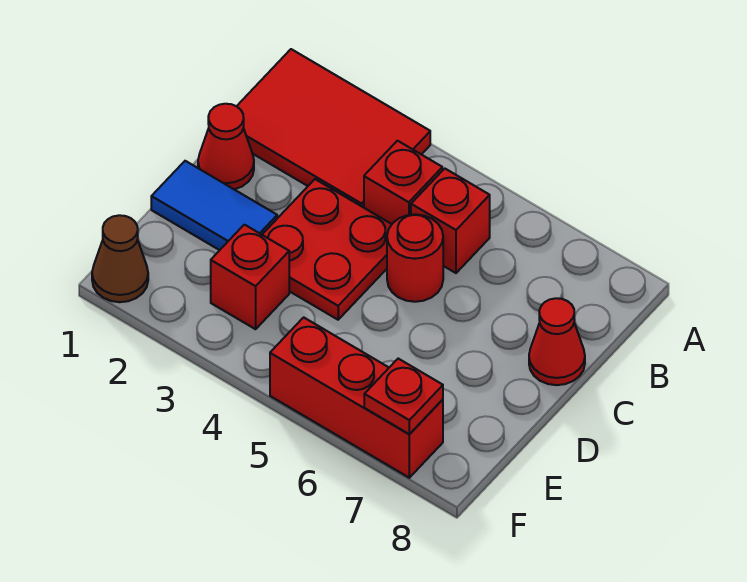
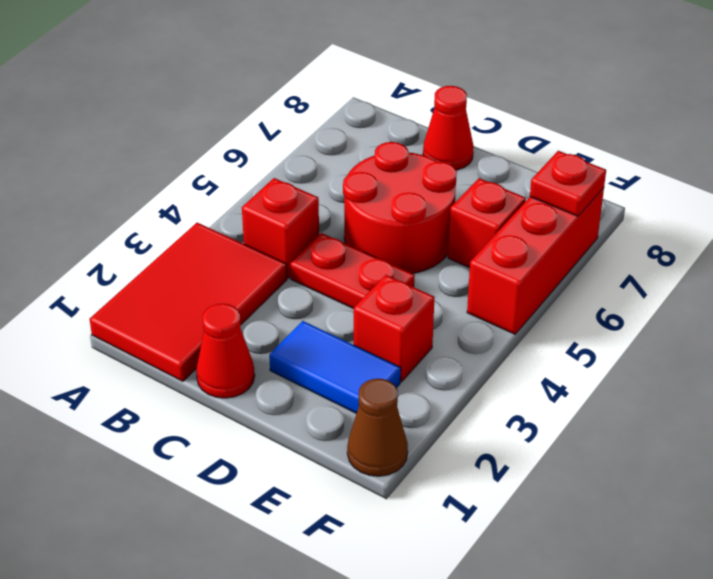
red brick B5 level 1 -> red brick E6 level 1
red plate C3:D4 level 1 -> red plate C4:D4 level 1
red round brick C5 level 1 -> red round brick C5:D6 level 1
blue tile D1:D2 level 1 -> blue tile D2:E2 level 1

